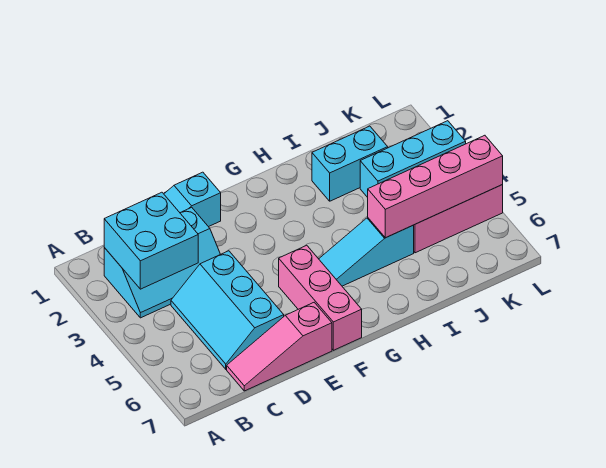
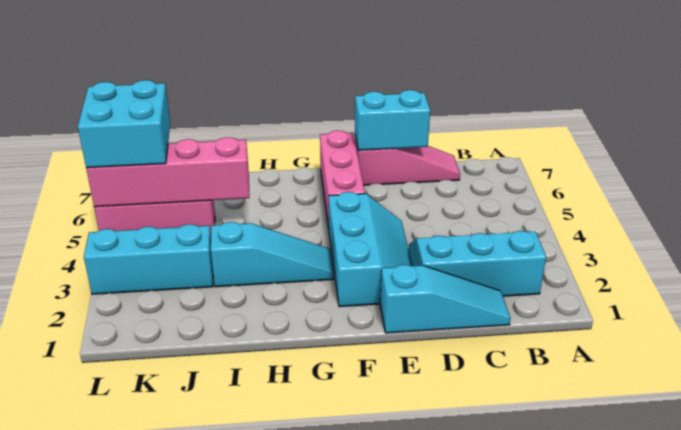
cyan brick B2:C3 level 2 -> cyan brick K5:L6 level 3
cyan slope C4:D6 level 1 top D -> cyan slope E2:F4 level 1 top F
cyan slope G5:I5 level 1 top I -> cyan slope G3:I3 level 1 top I
cyan brick I2:J2 level 1 -> cyan brick D7:E7 level 2

